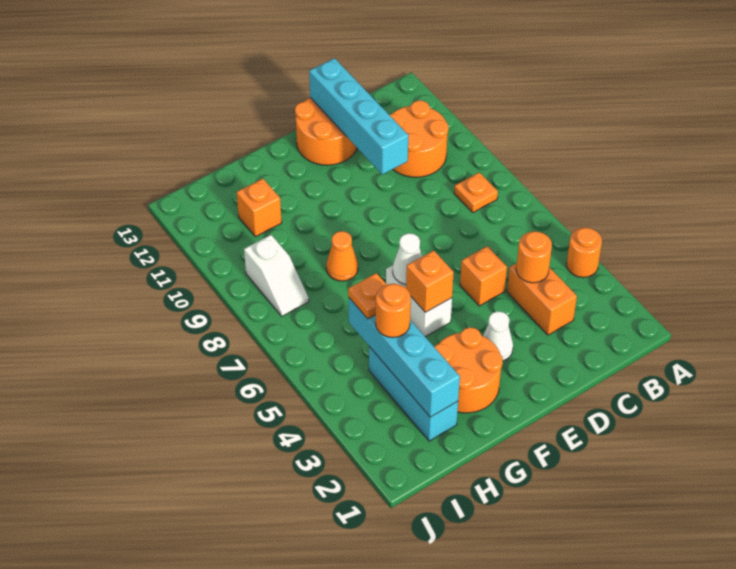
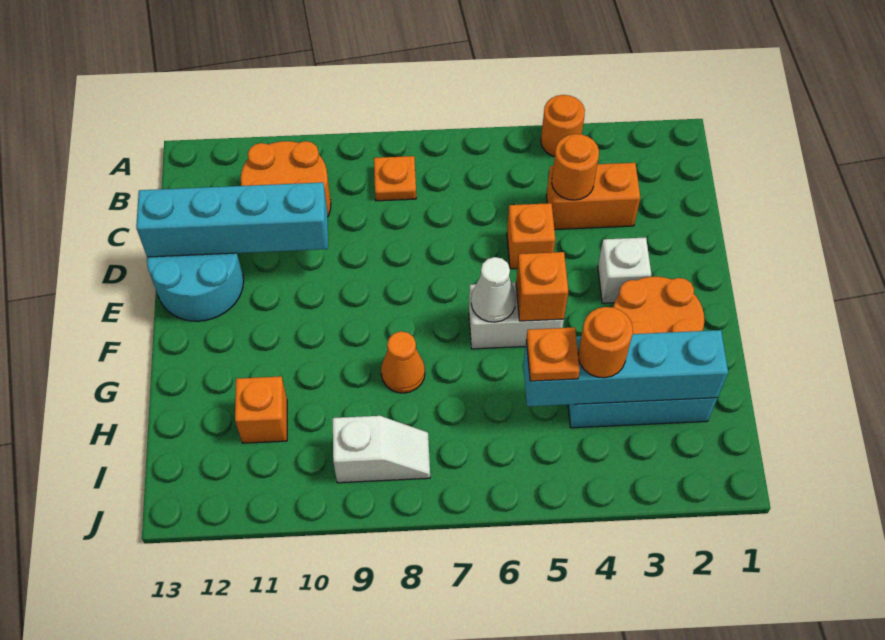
orange round brick D12:E13 level 1 -> cyan round brick D12:E13 level 1
white cone E3 level 1 -> white brick E3 level 1

